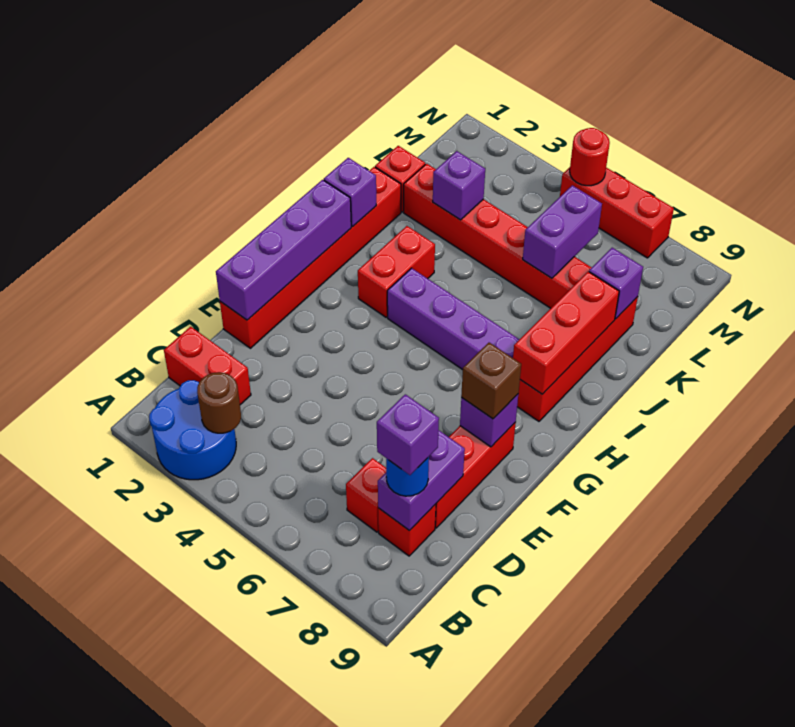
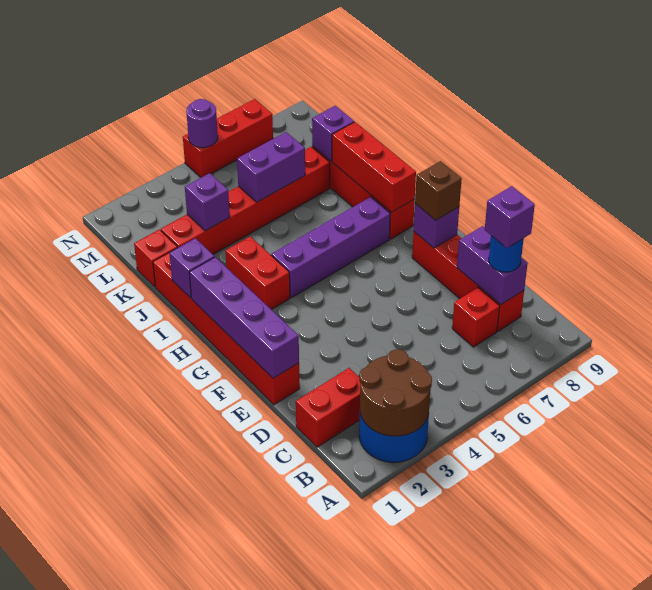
brown round brick B3 level 2 -> brown round brick A2:B3 level 2
purple brick K6:L6 level 2 -> purple brick K5:K6 level 2
red round brick N5 level 2 -> purple round brick N5 level 2

